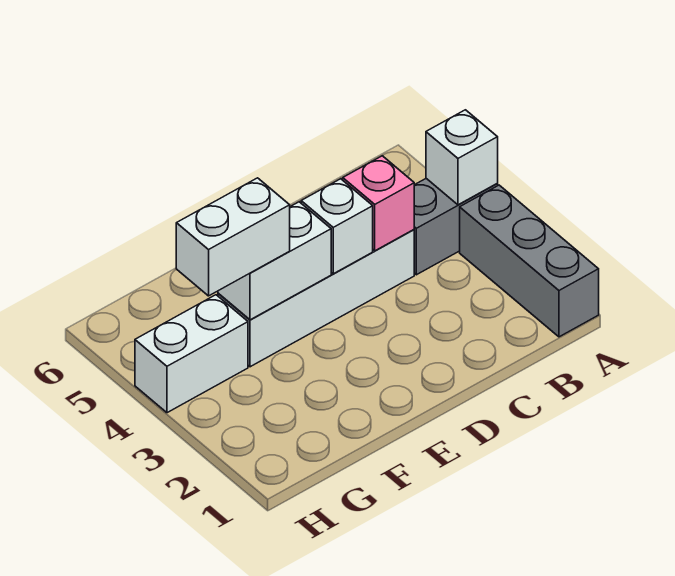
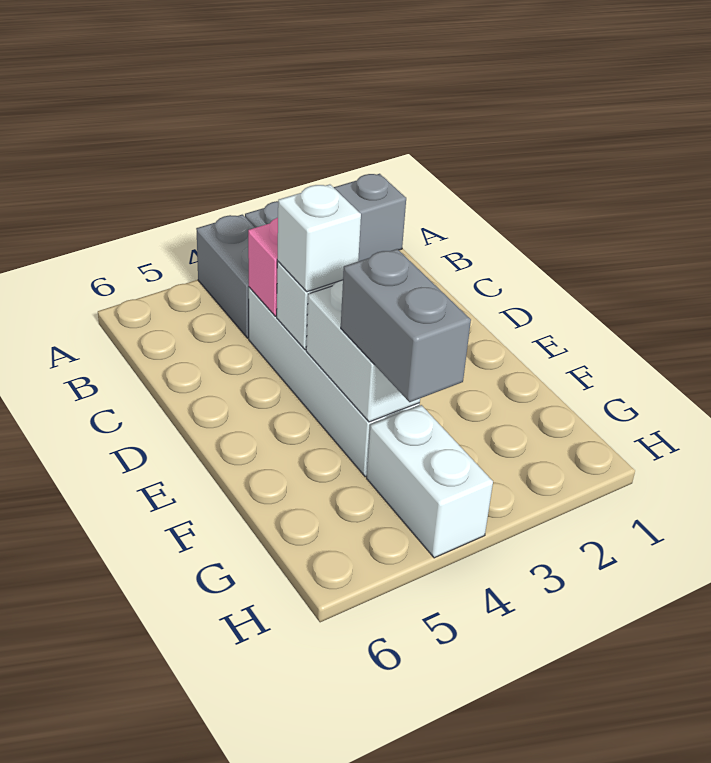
white brick A4 level 2 -> white brick D4 level 3
white brick F4:G4 level 3 -> grey brick F4:G4 level 3

